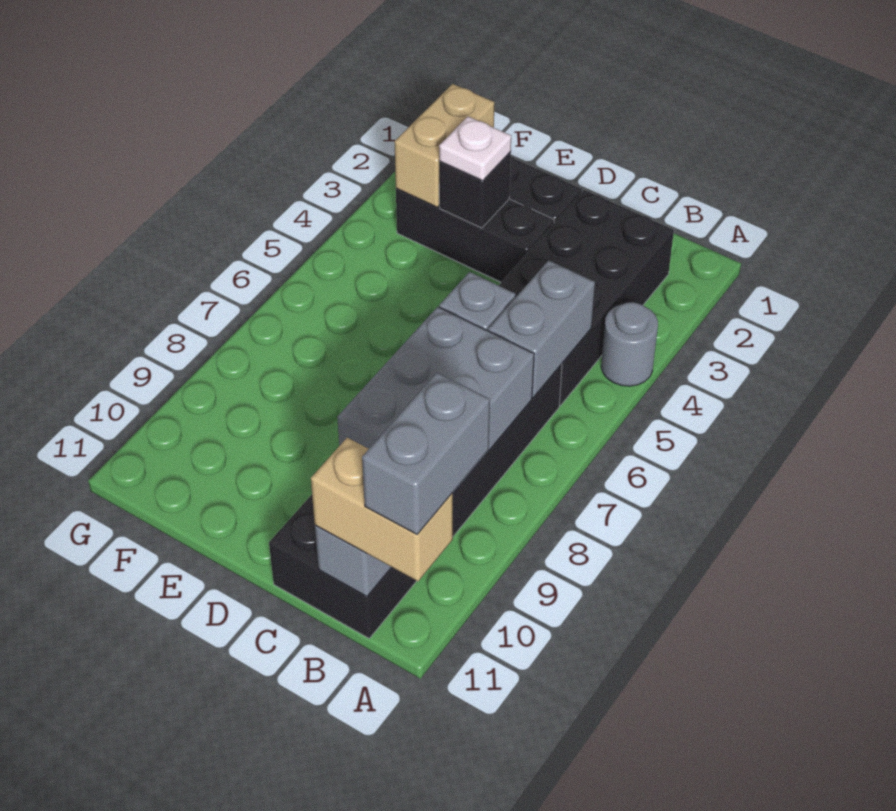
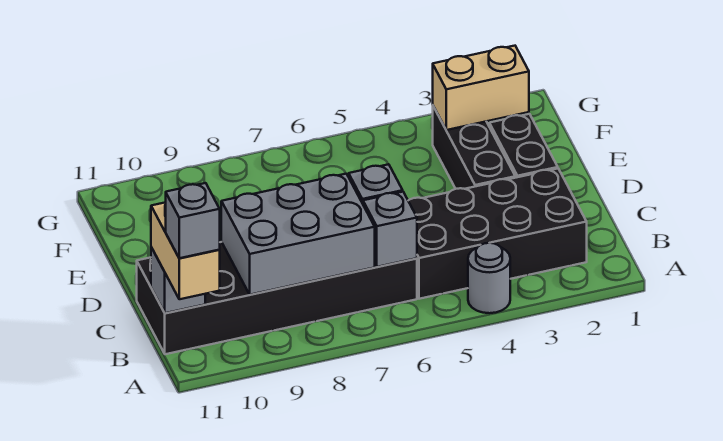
grey brick A10:A11 level 4 -> grey brick A11 level 4
grey brick B5:B6 level 2 -> grey brick B6 level 2
black brick E3 level 2 -> none
white plate E3 level 3 -> none

